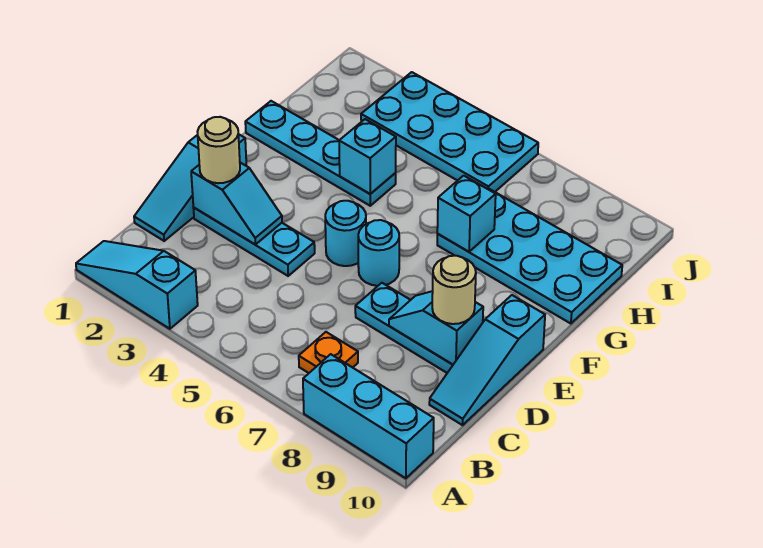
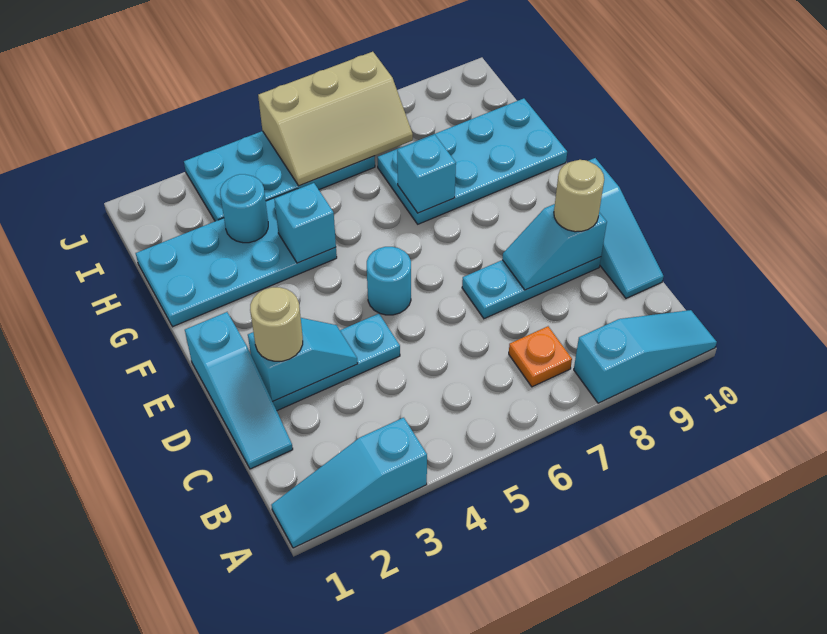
cyan brick A8:A10 level 1 -> cyan slope A8:A10 level 1 top 8
cyan round brick E6 level 1 -> cyan round brick H3 level 2
cyan plate G1:G4 level 1 -> cyan plate G1:H4 level 1
none -> tan slope I5:J7 level 2 top J

